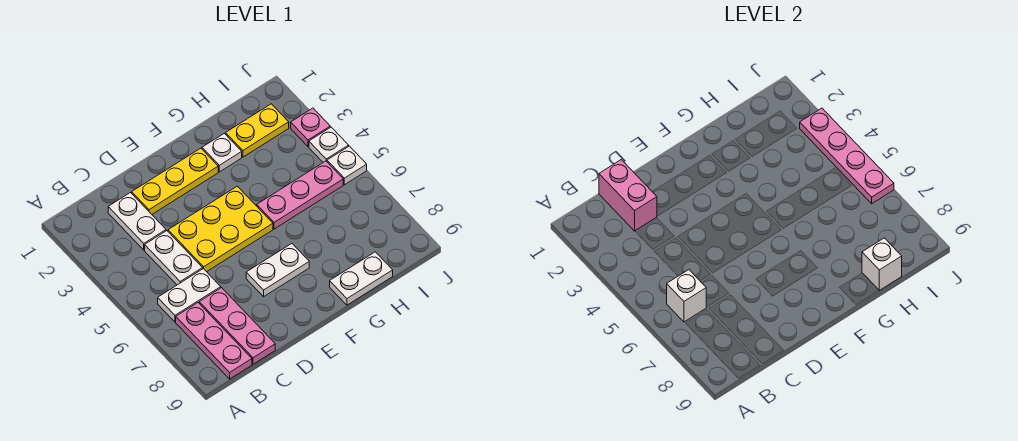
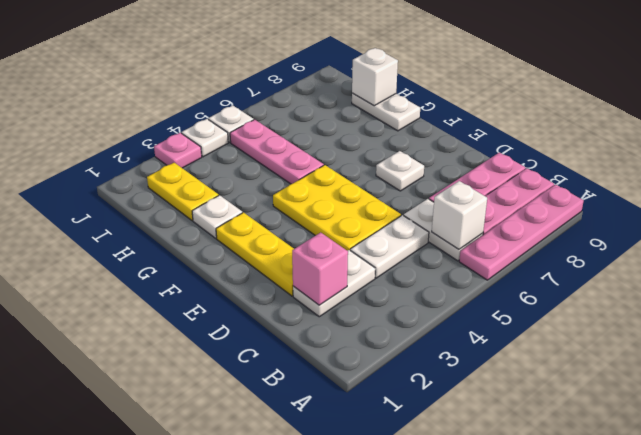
pink brick C1:C2 level 2 -> pink brick C2 level 2
white plate E7:F7 level 1 -> white plate E7 level 1
pink plate J3:J6 level 2 -> pink plate A6:A9 level 1

